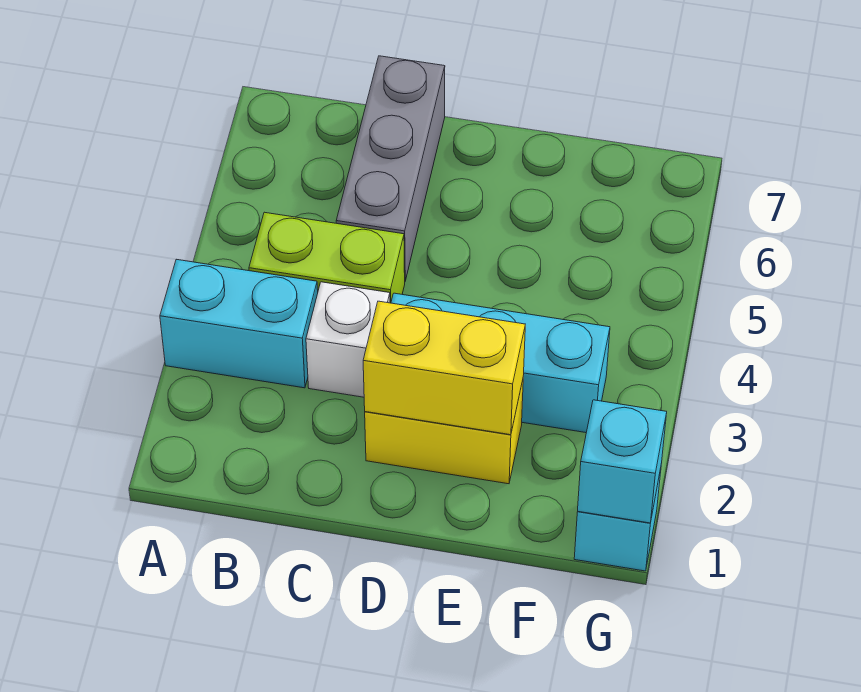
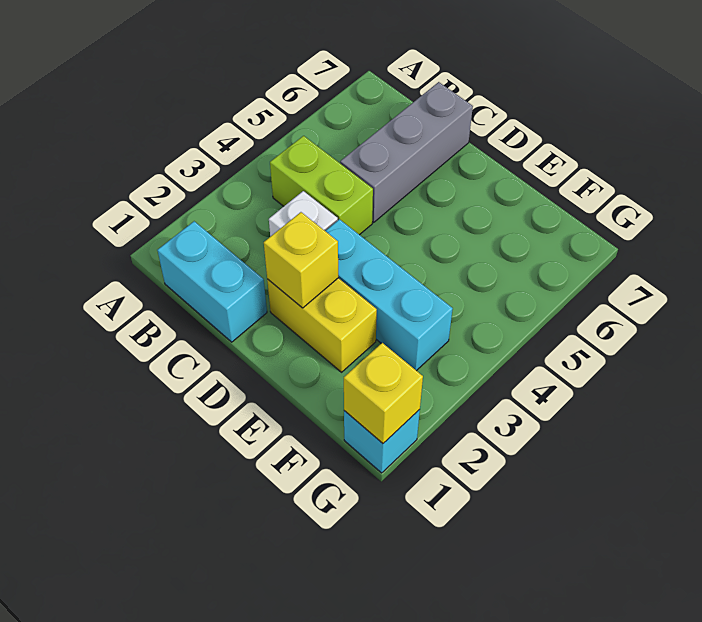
cyan brick A3:B3 level 1 -> cyan brick B1:C1 level 1
yellow brick D2:E2 level 2 -> yellow brick D2 level 2
cyan brick G1 level 2 -> yellow brick G1 level 2

